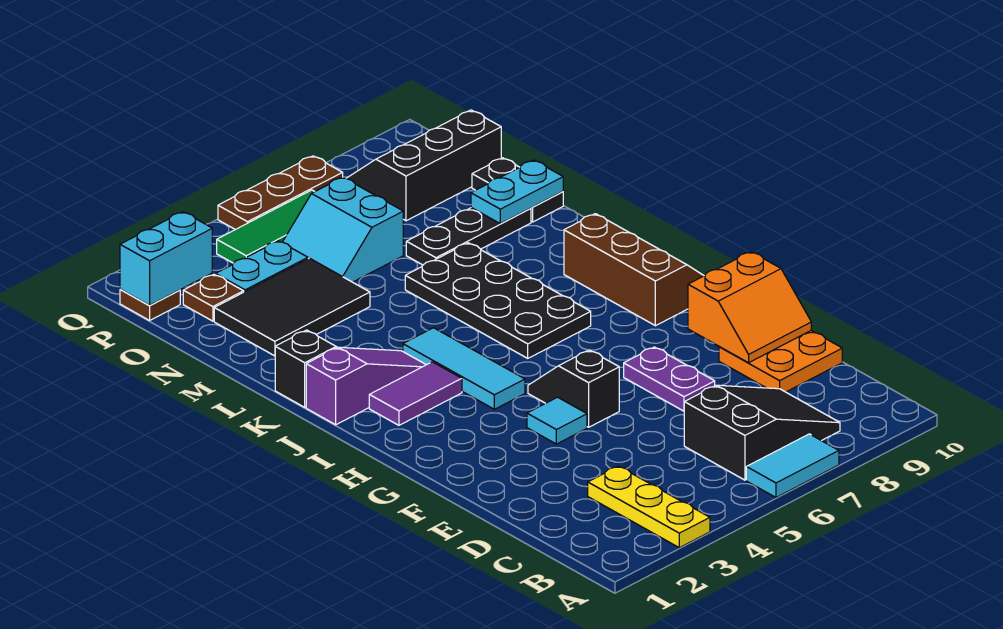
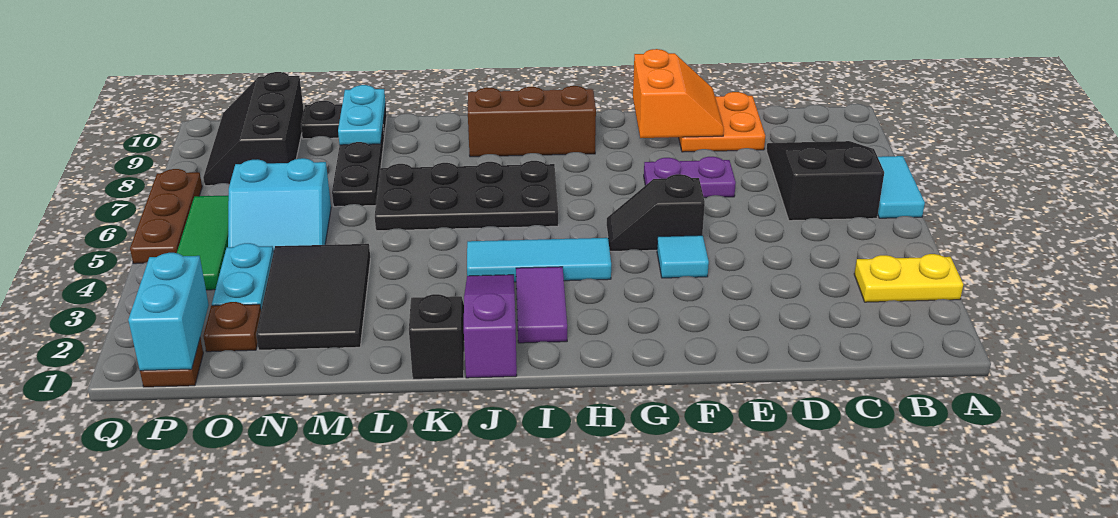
yellow plate A3:C3 level 1 -> yellow plate A3:B3 level 1

